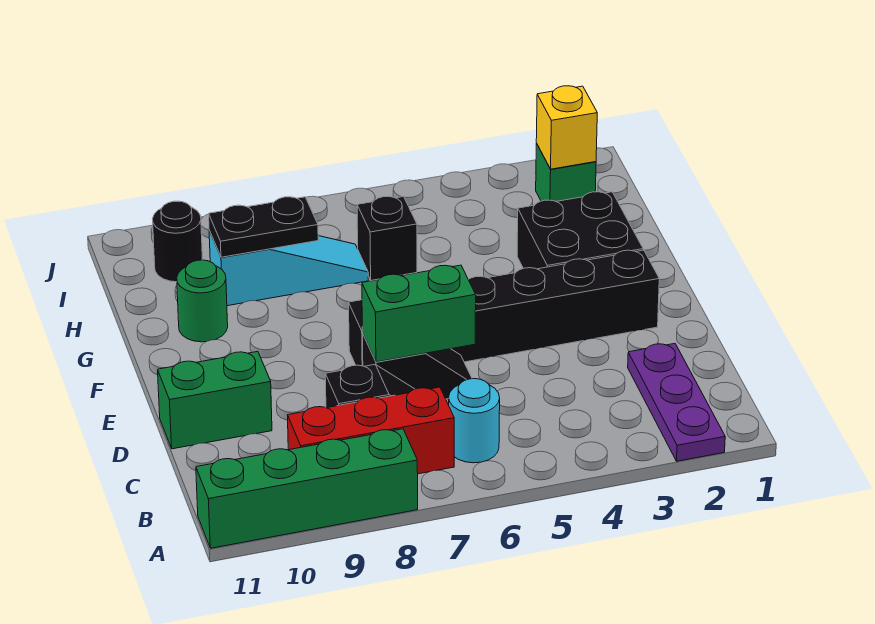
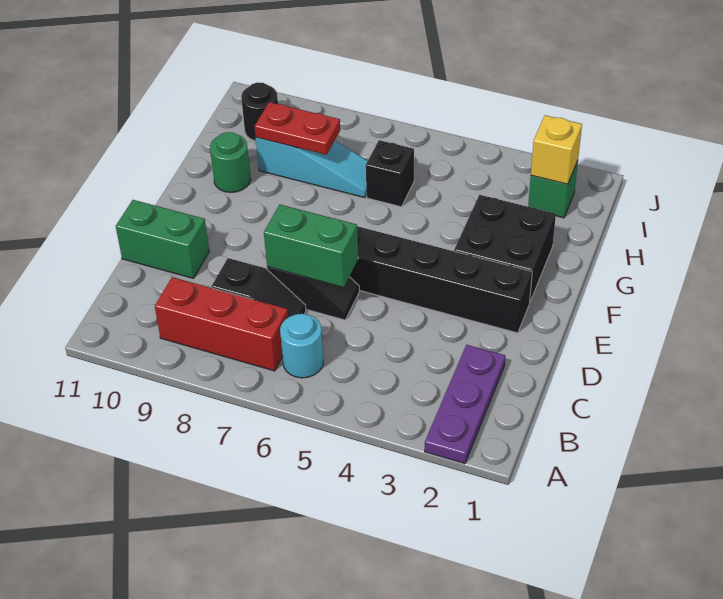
green brick A8:A11 level 1 -> none
black plate H8:H9 level 2 -> red plate H8:H9 level 2

